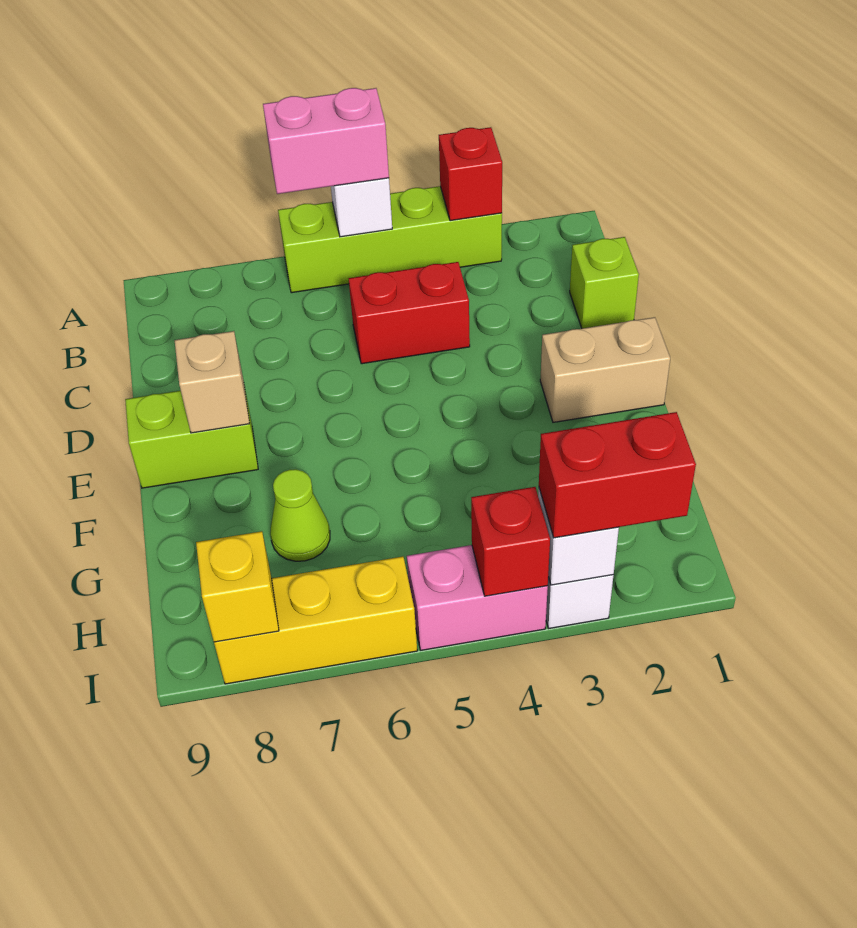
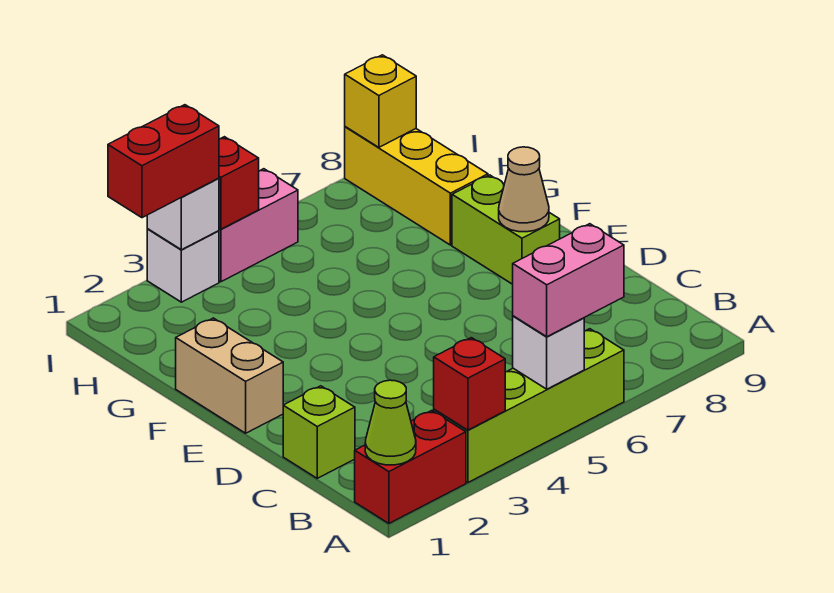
red brick C4:C5 level 1 -> red brick A1:A2 level 1
tan brick E1:E2 level 1 -> tan brick E1:F1 level 1
lime brick E8:E9 level 1 -> lime brick E8:F8 level 1
tan brick E8 level 2 -> tan cone E8 level 2
lime cone G7 level 1 -> lime cone A1 level 2
yellow brick I6:I8 level 1 -> yellow brick G8:I8 level 1

